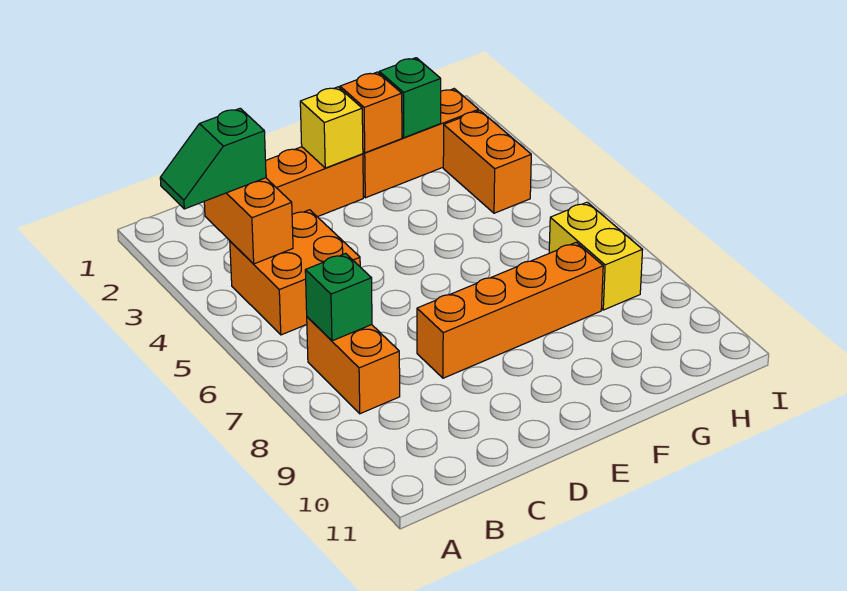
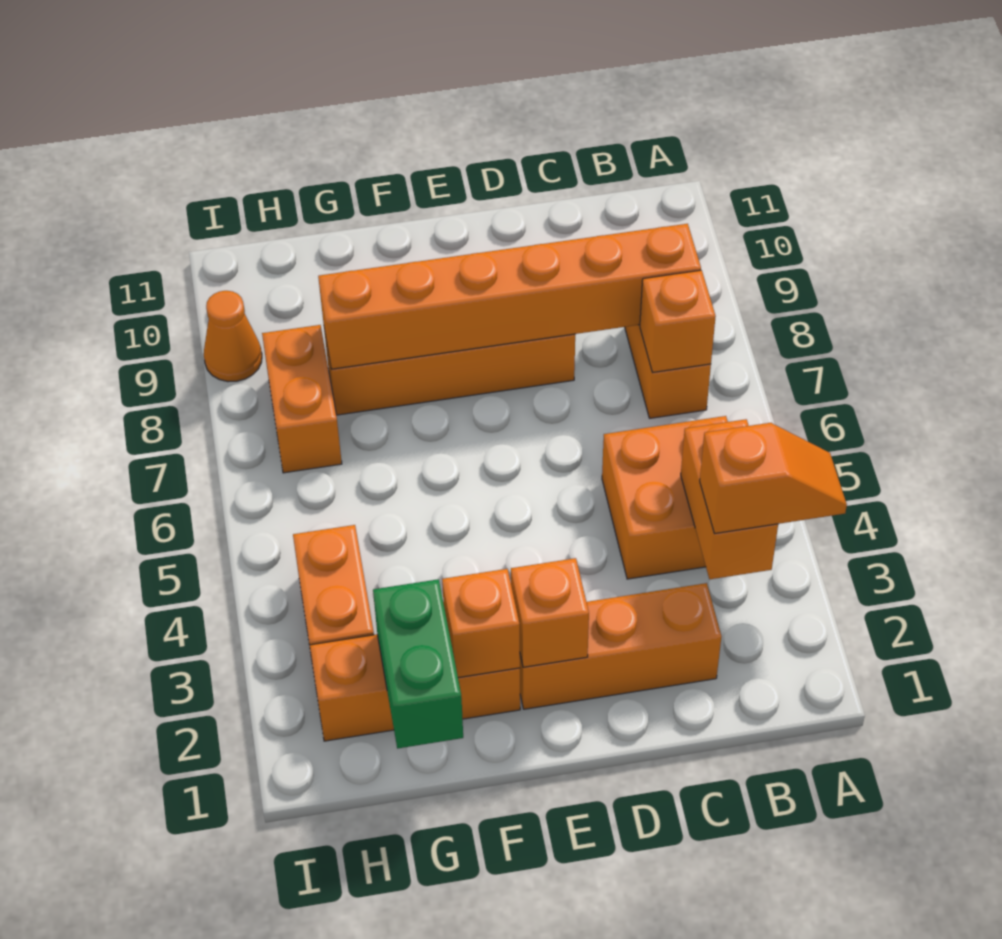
green slope A3:B3 level 3 top B -> orange slope A3:B3 level 3 top B
green brick B7 level 2 -> orange brick B7 level 2
none -> orange brick B8:G8 level 2
yellow brick E2 level 2 -> orange brick E2 level 2
green brick G2 level 2 -> green brick G1:G2 level 2
yellow brick H7:H8 level 1 -> orange brick H7:H8 level 1
none -> orange cone I9 level 1

